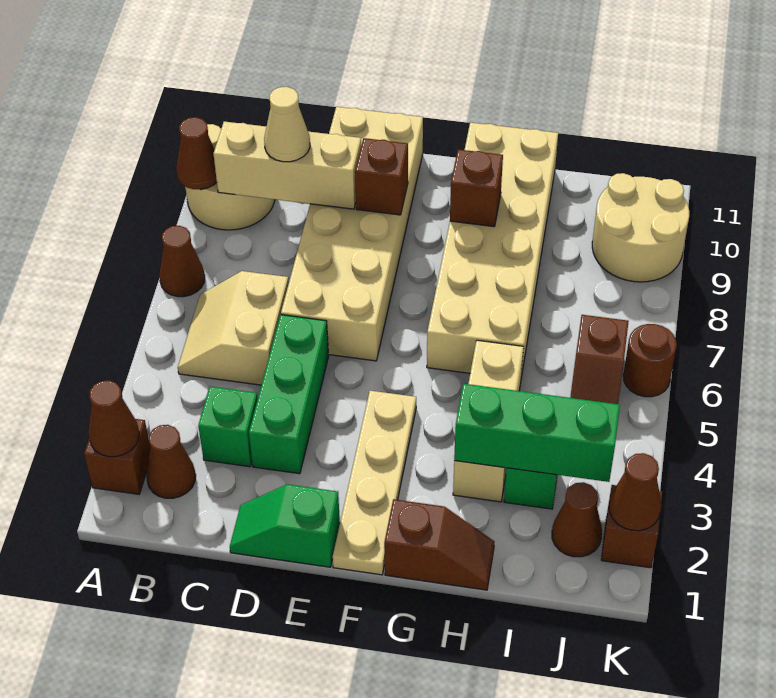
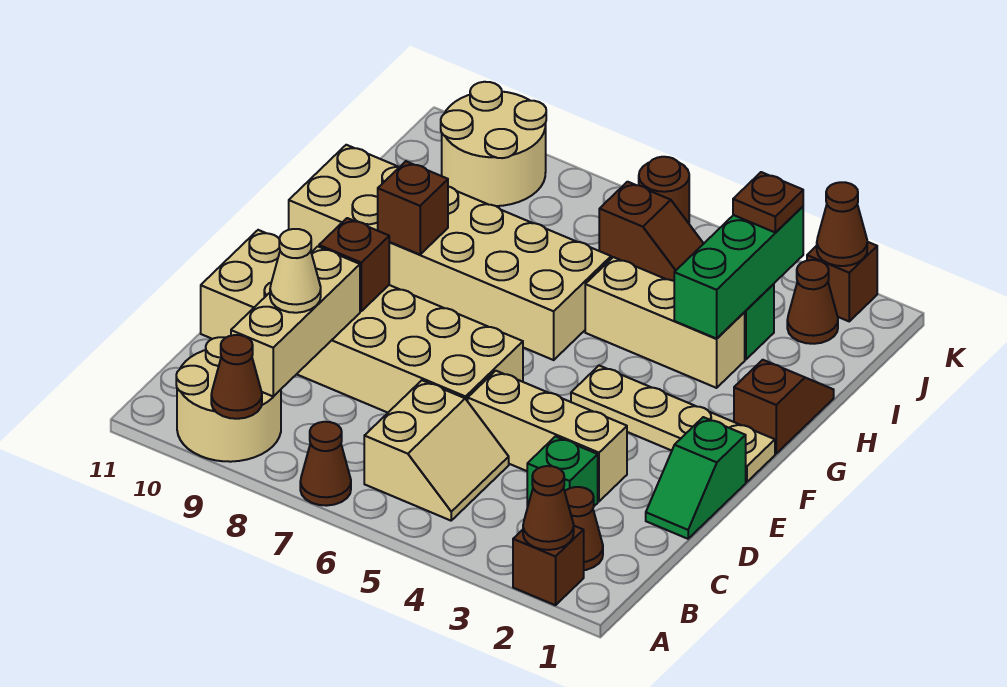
tan slope B5:C6 level 1 top C -> tan slope B5:C6 level 1 top 6
green brick D3:D5 level 1 -> tan brick D3:D5 level 1
none -> brown plate J3 level 3

